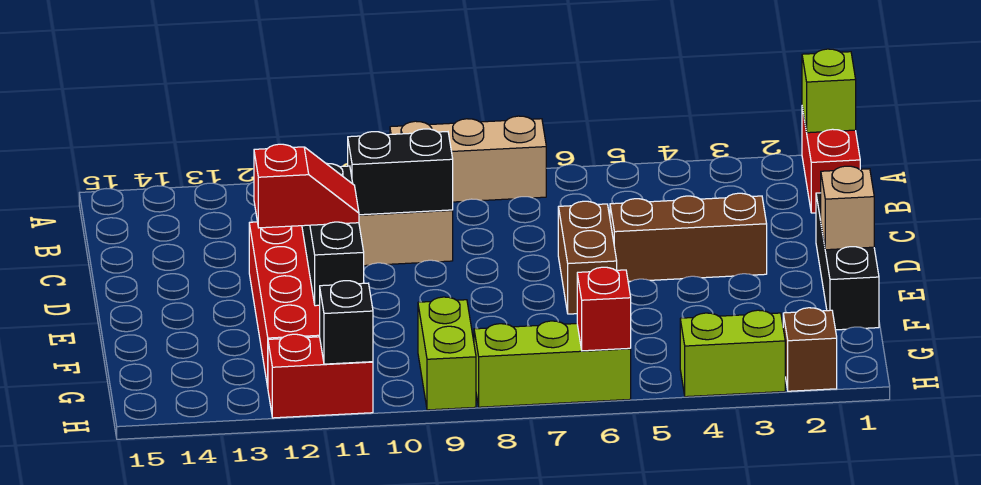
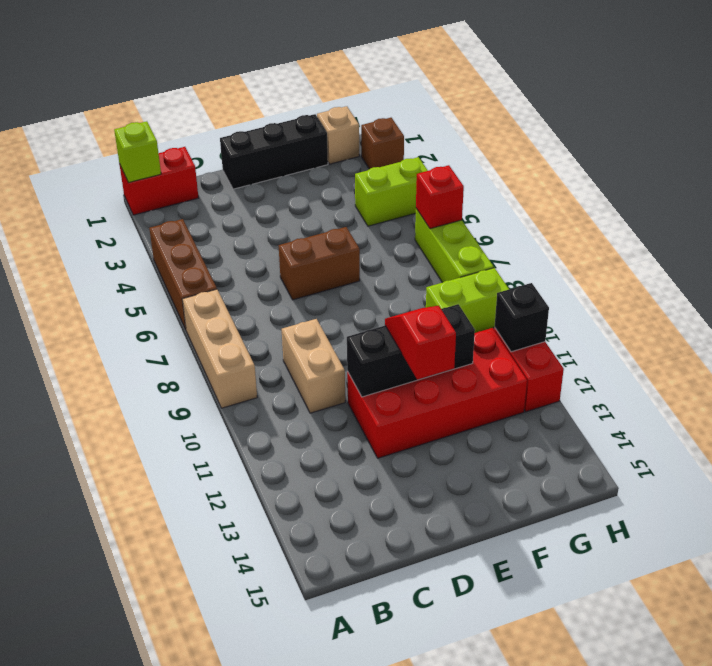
black brick C9:C10 level 2 -> none
brown brick D3:D5 level 1 -> brown brick A4:A6 level 1
tan brick E1 level 2 -> tan brick G1 level 1
lime brick H3:H4 level 1 -> lime brick G4:H4 level 1

